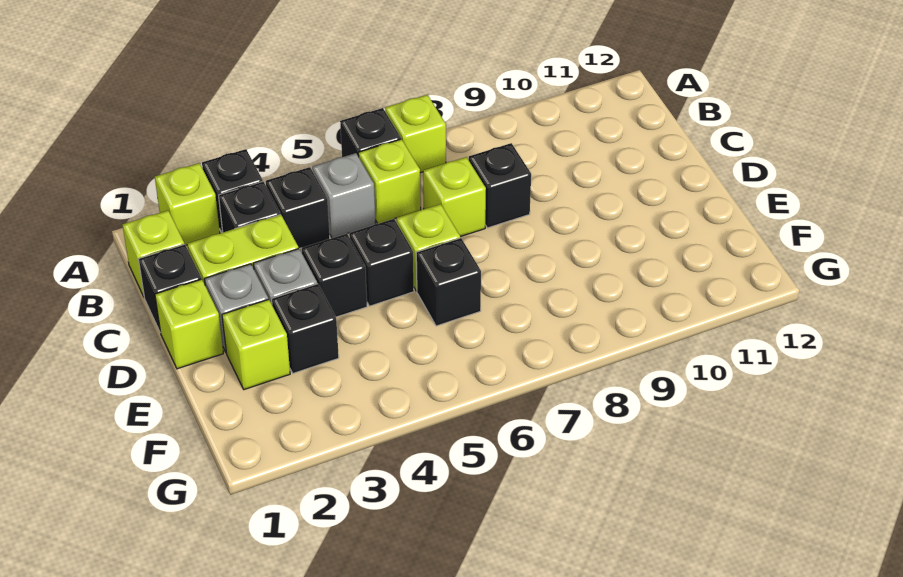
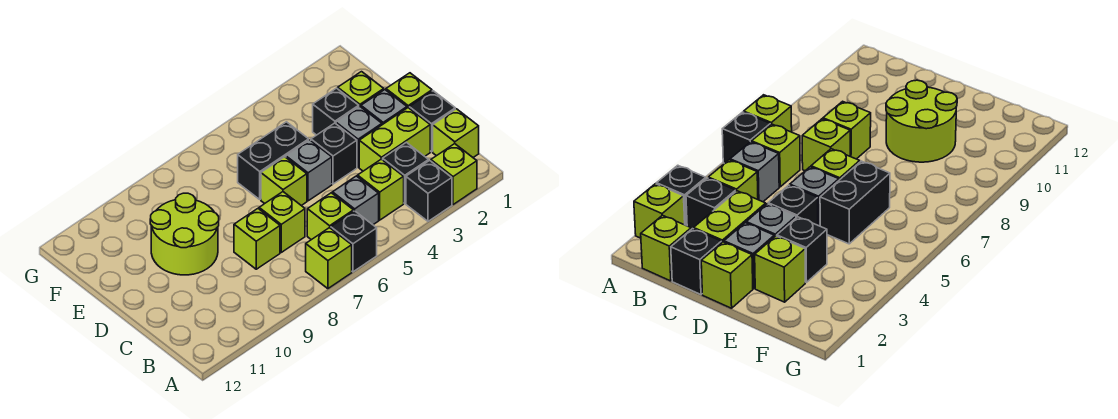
black brick B4 level 1 -> lime brick B4 level 1
black brick C8 level 1 -> lime brick C8 level 1
black brick D5 level 1 -> grey brick D5 level 1
none -> lime round brick D9:E10 level 1
black brick E6 level 1 -> black brick E5:E6 level 1

